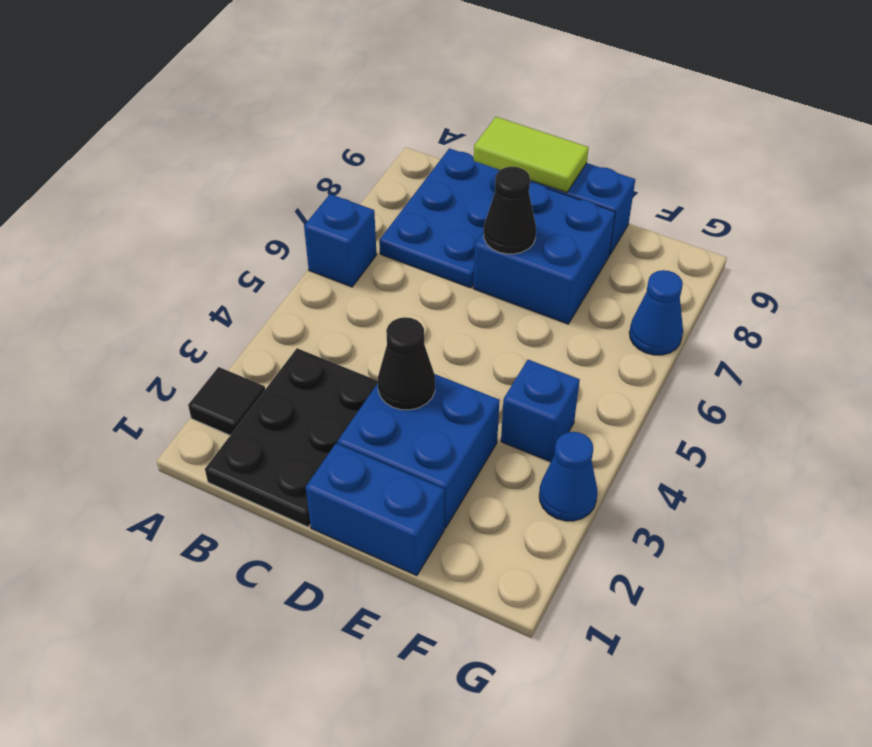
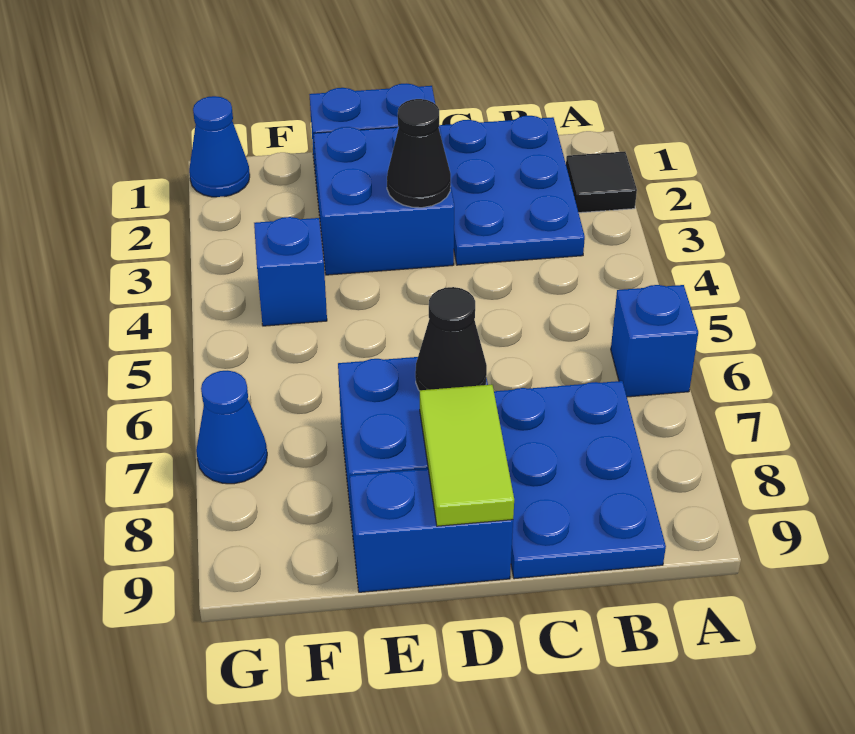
black plate B1:C3 level 1 -> blue plate B1:C3 level 1
lime tile C9:D9 level 2 -> lime tile D8:D9 level 2
blue cone G3 level 1 -> blue cone G1 level 1

